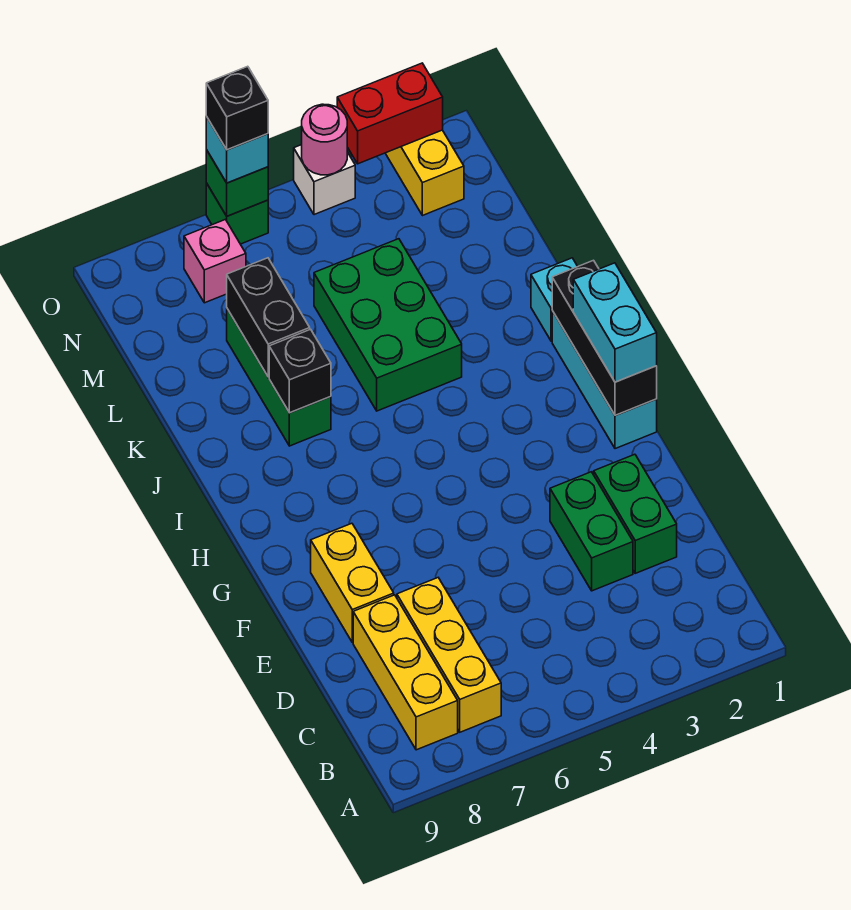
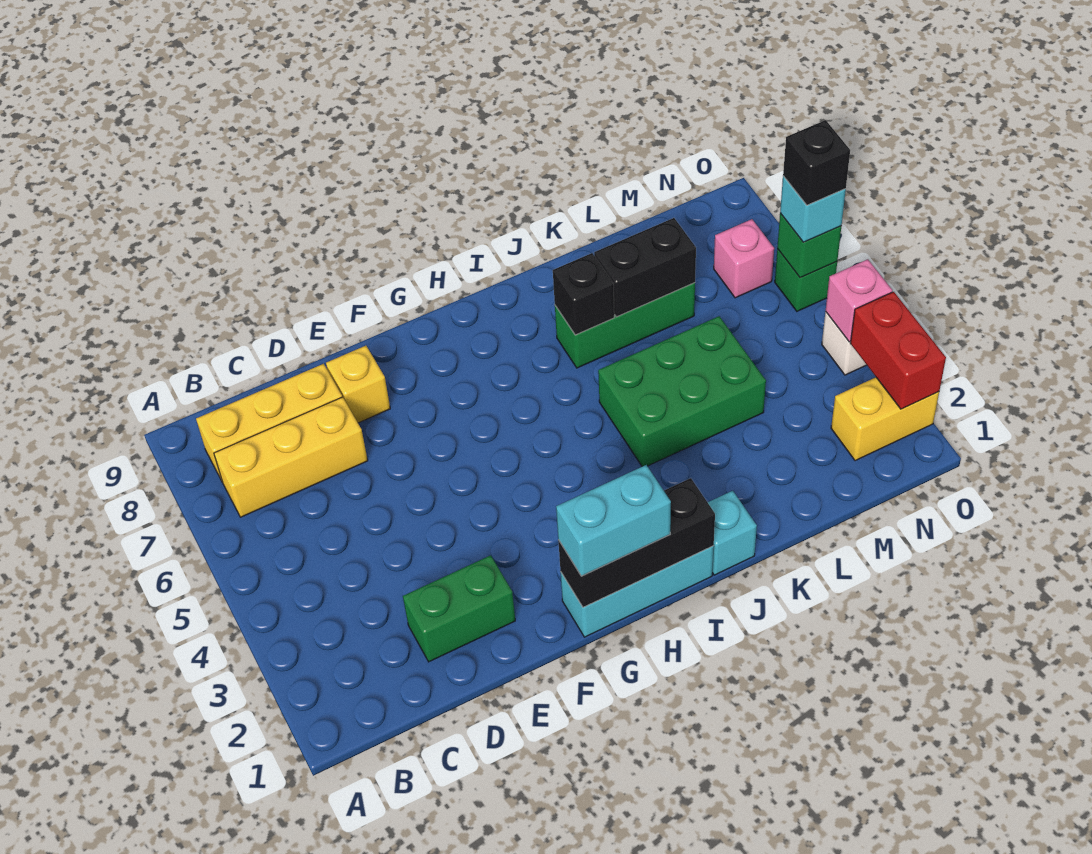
green brick D3:E3 level 1 -> none
yellow brick E8:F8 level 1 -> yellow brick E8 level 1
pink round brick O4 level 2 -> pink brick O4 level 2

